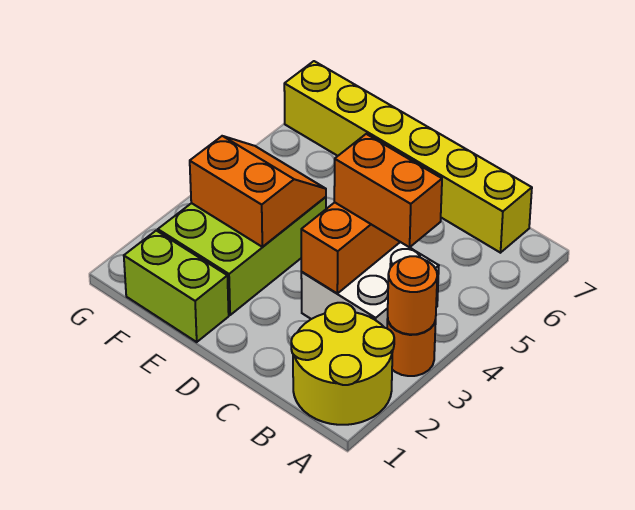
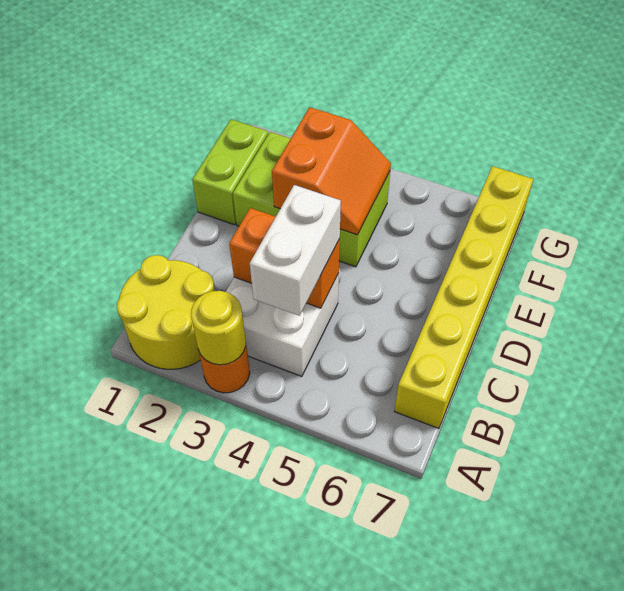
orange round brick A3 level 2 -> yellow round brick A3 level 2
orange brick B4:C4 level 3 -> white brick B4:C4 level 3

